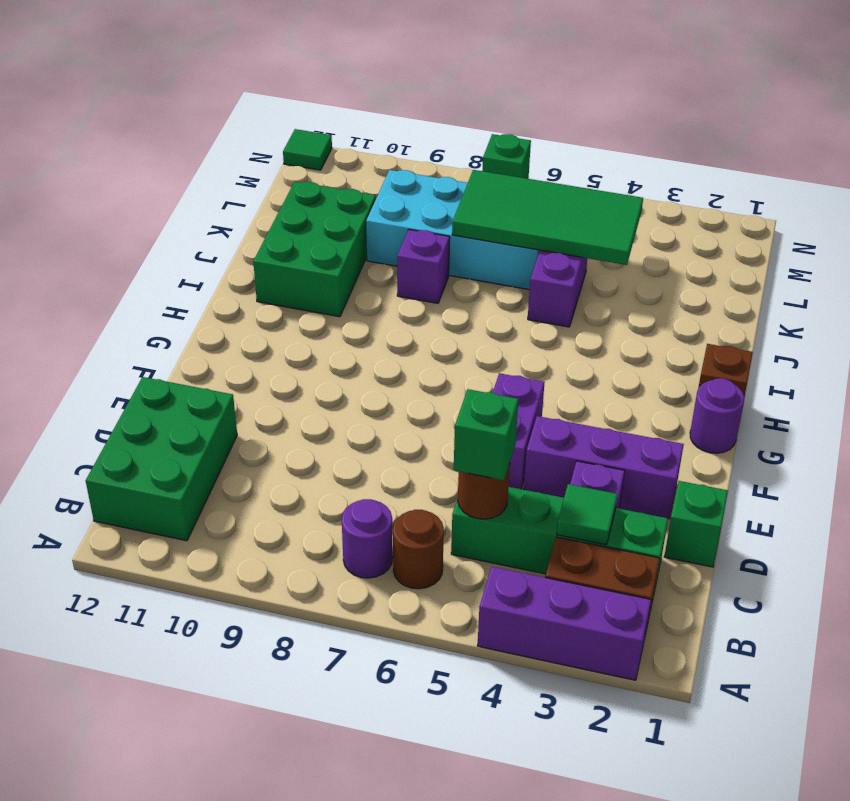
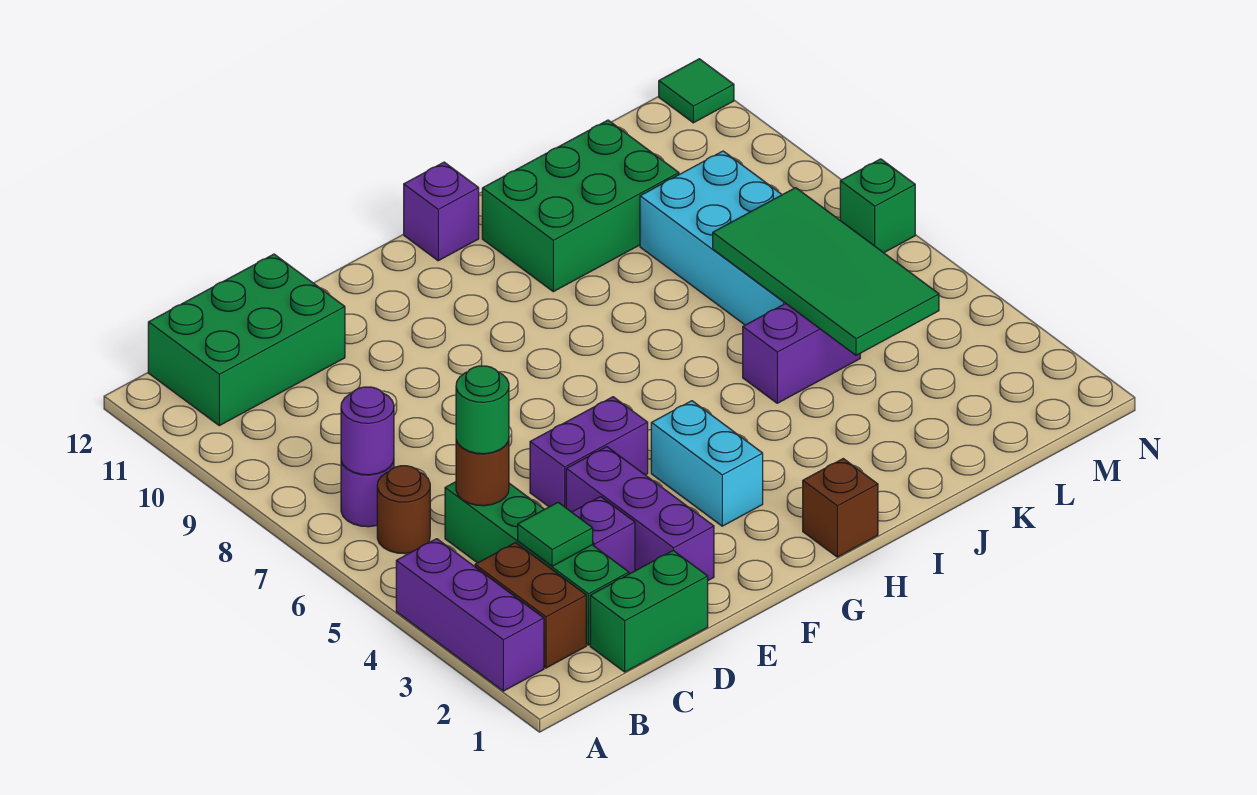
green brick C5 level 3 -> green round brick C5 level 3
green brick D1 level 1 -> green brick C1:D1 level 1
purple round brick G1 level 1 -> purple round brick B7 level 2
none -> cyan brick G3:G4 level 1
purple brick J8 level 1 -> purple brick H12 level 1

